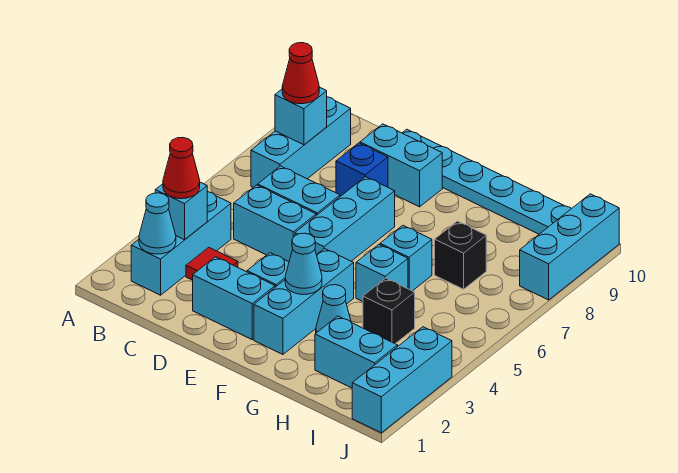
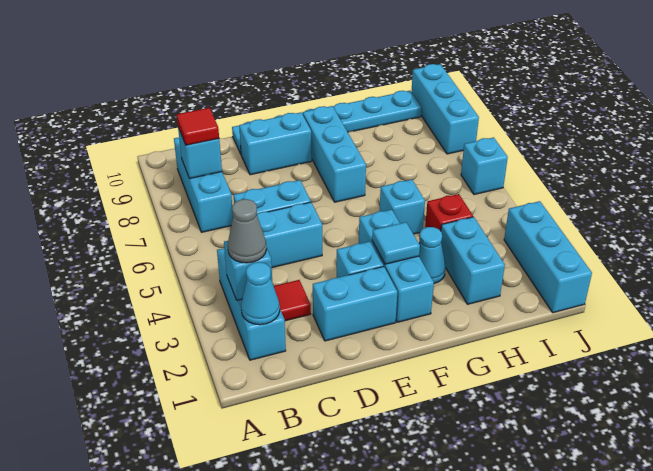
red cone B3 level 3 -> grey cone B3 level 3
red cone B8 level 3 -> red tile B8 level 3
blue brick D8 level 1 -> none
cyan brick E5:E7 level 1 -> cyan brick F7:F9 level 1
cyan cone F3 level 2 -> cyan tile F3 level 2
cyan brick G6 level 1 -> cyan brick J6 level 1
cyan brick H2:I2 level 1 -> cyan brick H2:H3 level 1
black brick H4 level 1 -> red brick H4 level 1
black brick H7 level 1 -> none

